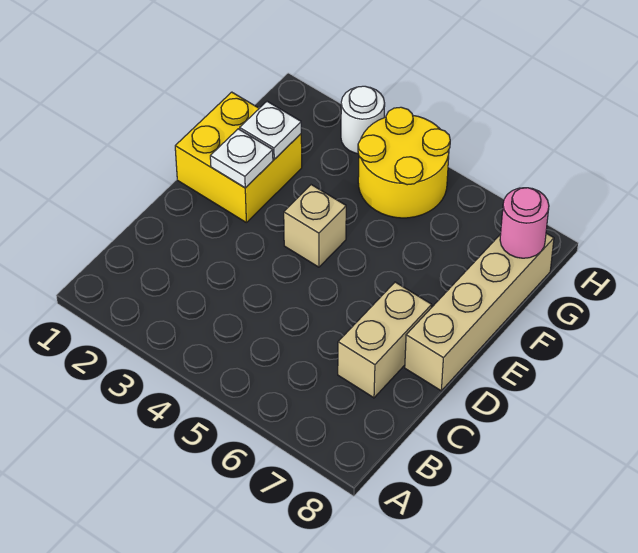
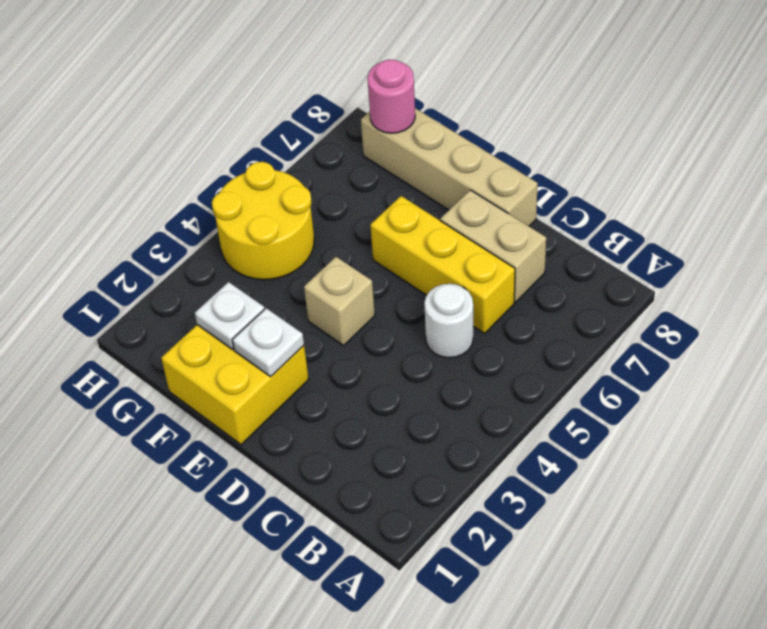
none -> yellow brick C6:E6 level 1
white round brick H3 level 1 -> white round brick C5 level 1

